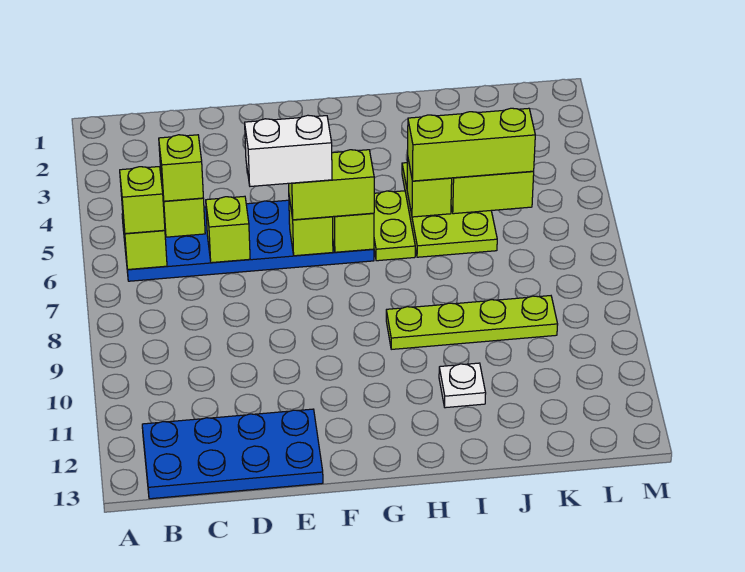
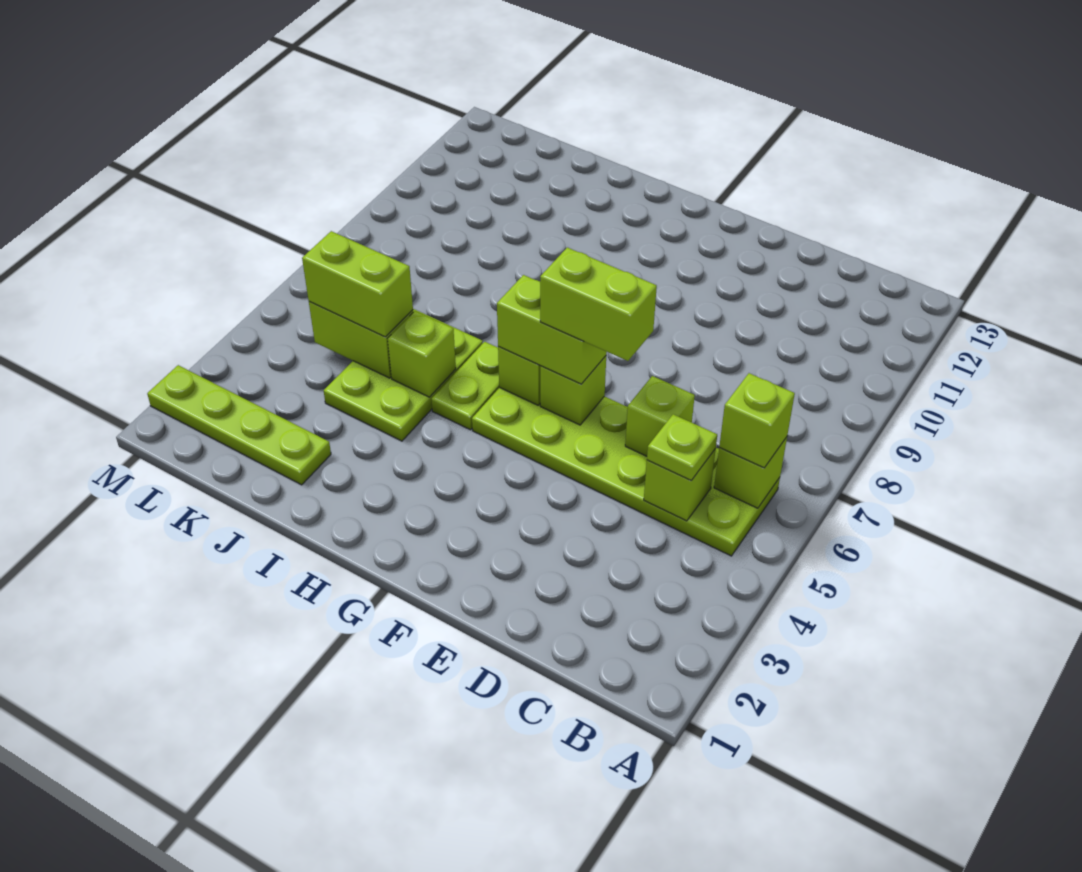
blue plate B5:G6 level 1 -> lime plate B5:G6 level 1
blue plate B12:E13 level 1 -> none
lime brick C5 level 3 -> lime plate C5 level 3
white brick E6:F6 level 4 -> lime brick E6:F6 level 4
lime plate H9:K9 level 1 -> lime plate J2:M2 level 1
lime brick I5:K5 level 3 -> lime brick J5:K5 level 3
white plate I11 level 1 -> none

